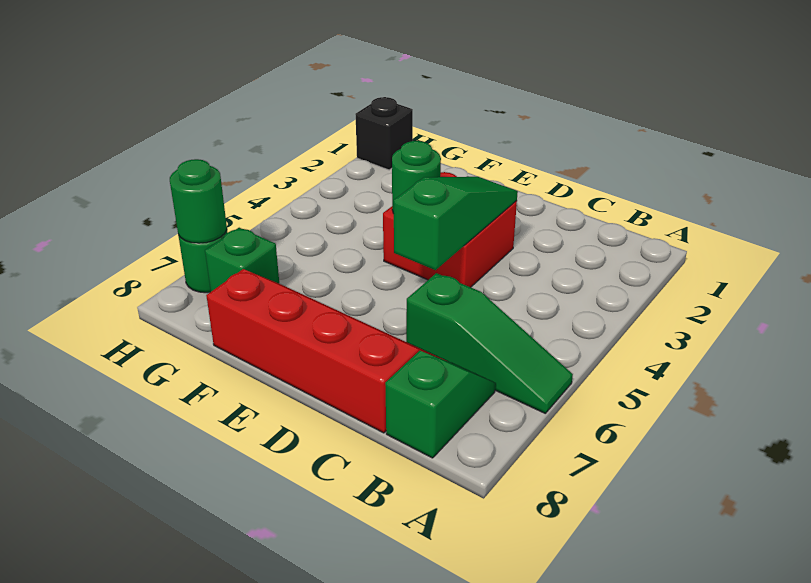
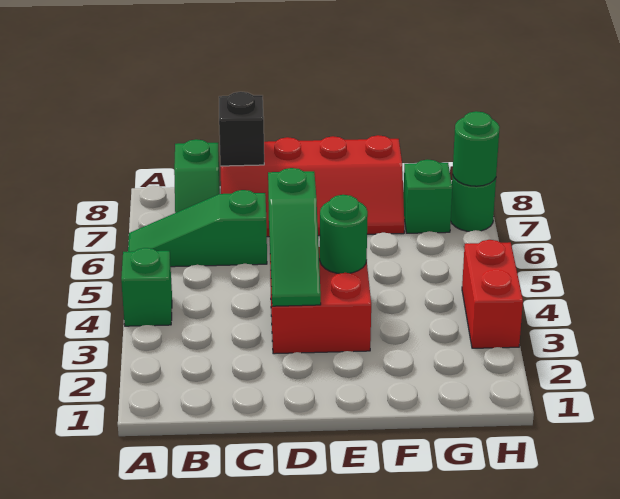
none -> green brick A4 level 1
black brick H1 level 1 -> black brick C8 level 2
none -> red brick H3:H4 level 1

